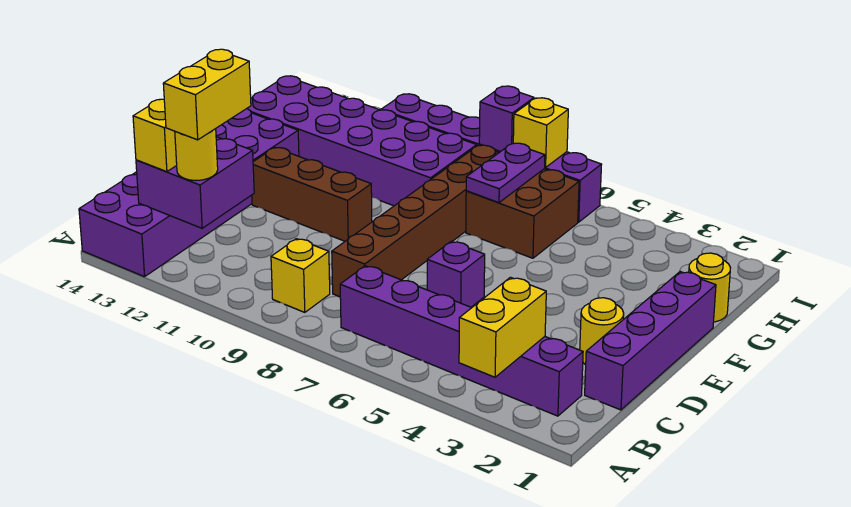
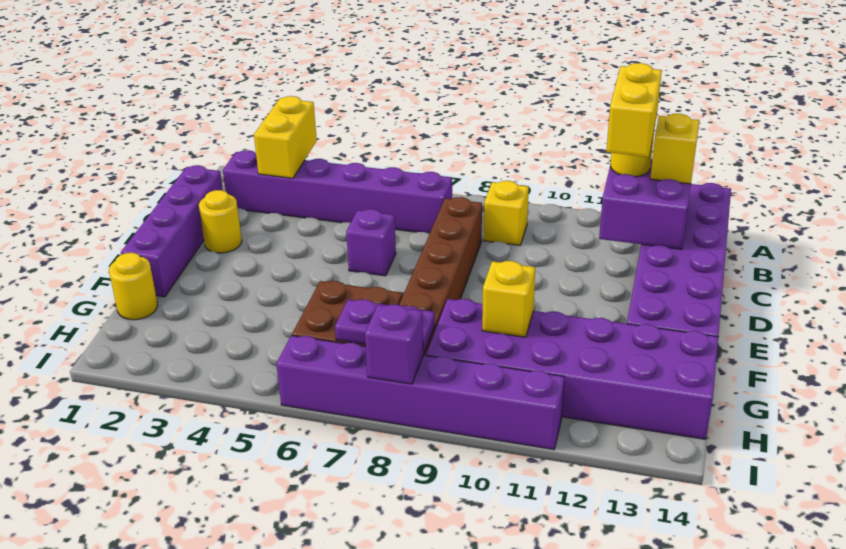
brown brick E10:E12 level 1 -> none
purple plate G7:H7 level 2 -> purple plate H7:H8 level 2
yellow brick I7 level 2 -> yellow brick G10 level 2

